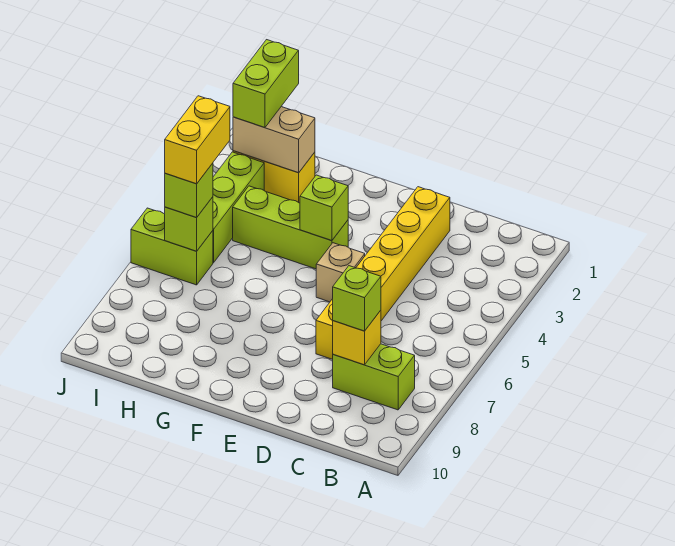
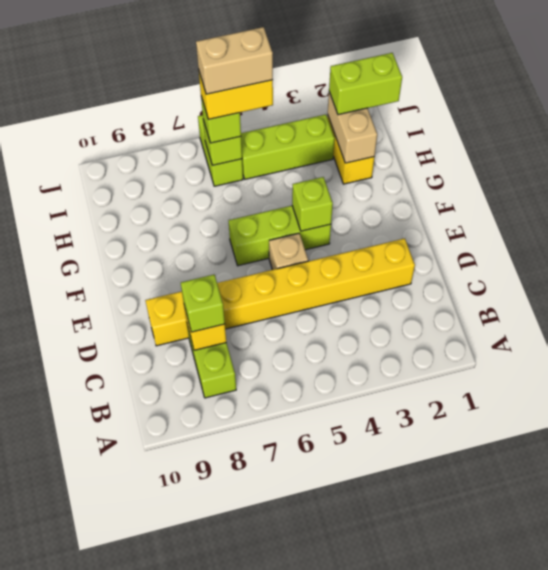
yellow brick D2:D7 level 1 -> yellow brick D2:D9 level 1
lime brick F4:H4 level 1 -> lime brick F4:F6 level 1
none -> tan brick I5:I6 level 5

